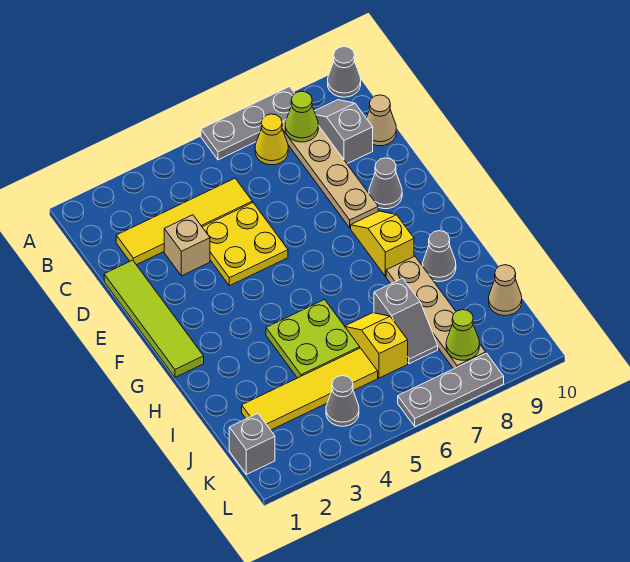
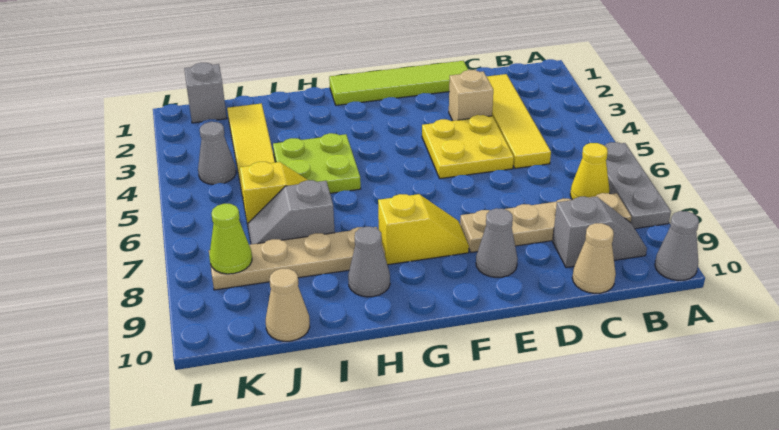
lime cone B8 level 2 -> none
grey plate L6:L8 level 1 -> none

